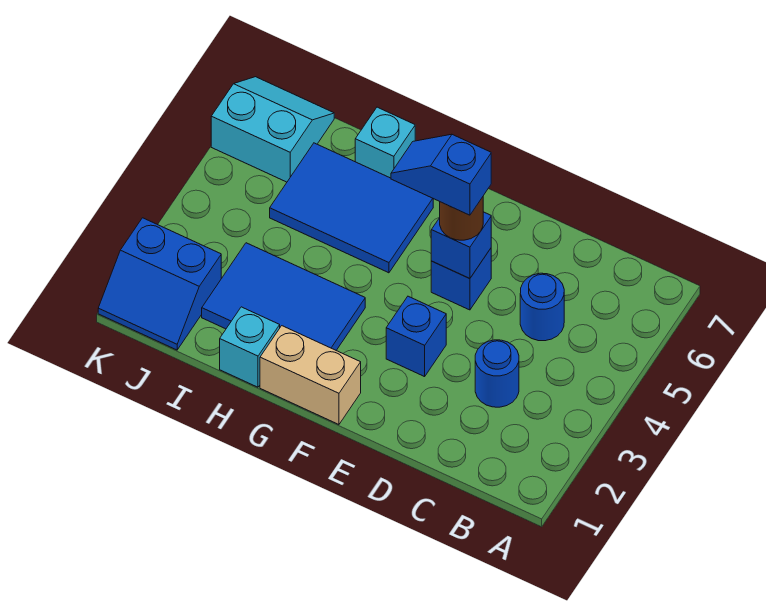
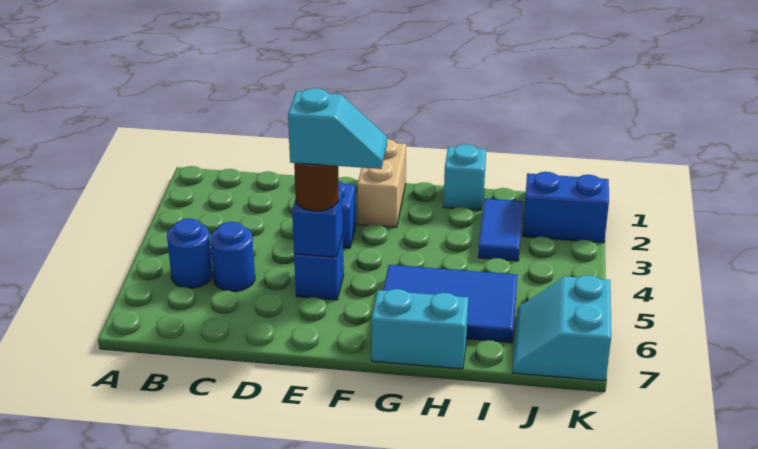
blue round brick C3 level 1 -> blue round brick B5 level 1
blue slope E5:F5 level 4 top E -> cyan slope E5:F5 level 4 top E
tan brick F1:G1 level 1 -> tan brick F1:F2 level 1
blue tile G2:I3 level 1 -> blue tile I2:I3 level 1
cyan brick H7 level 1 -> cyan brick G7:H7 level 1
cyan slope J6:K7 level 1 top 6 -> cyan slope J6:K7 level 1 top K

